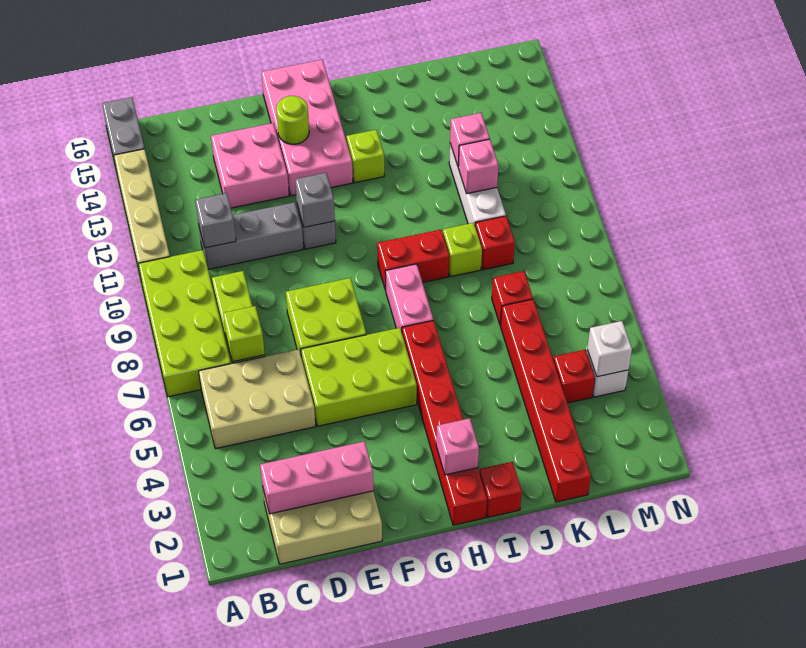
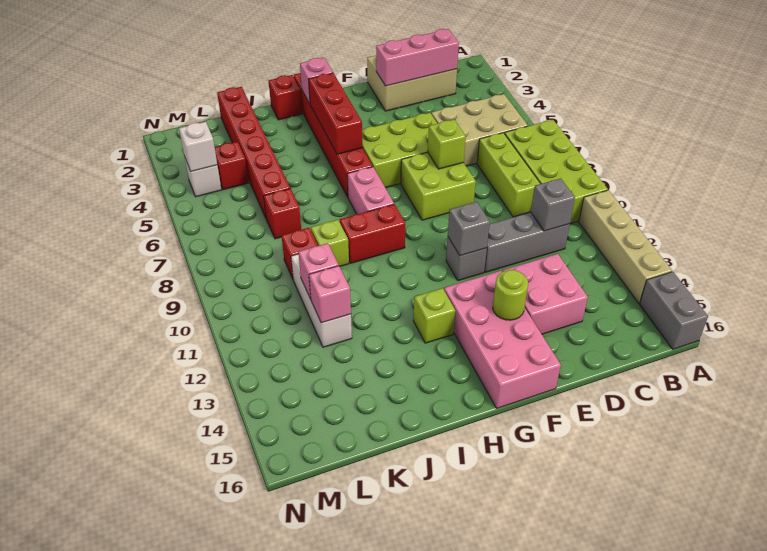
lime brick C7 level 2 -> lime brick E7 level 2
none -> red brick H3:H5 level 2

